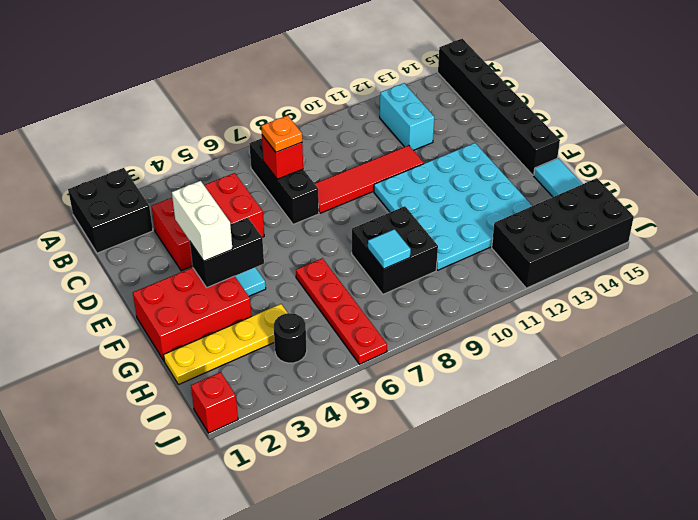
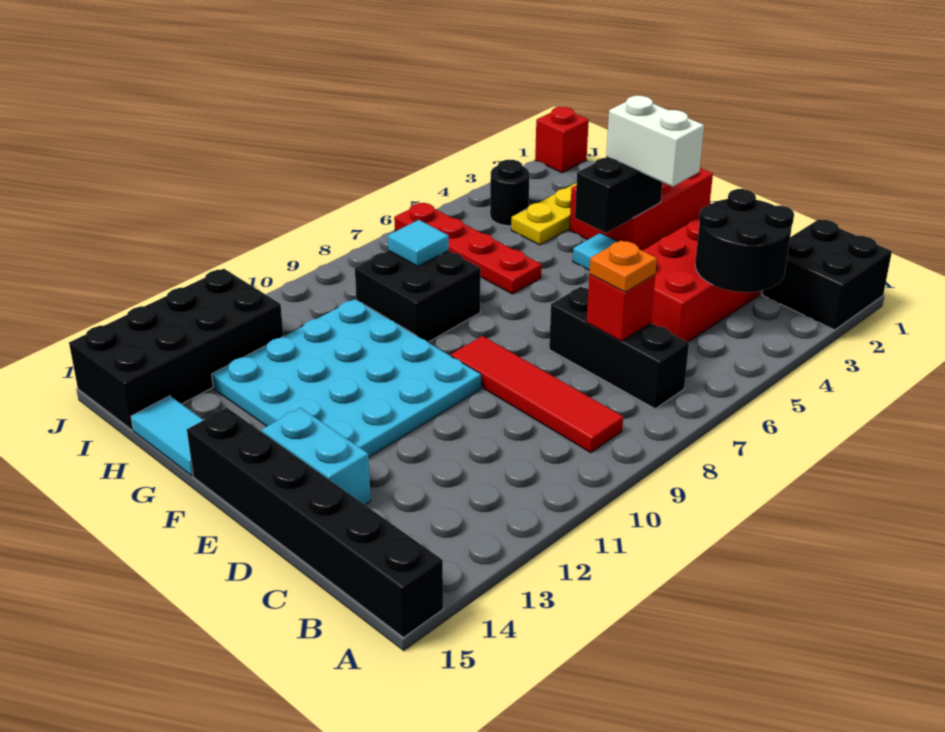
none -> black round brick B3:C4 level 2
cyan brick B12:C12 level 1 -> cyan brick D14:E14 level 1
red tile D8:D11 level 1 -> red tile B9:E9 level 1

